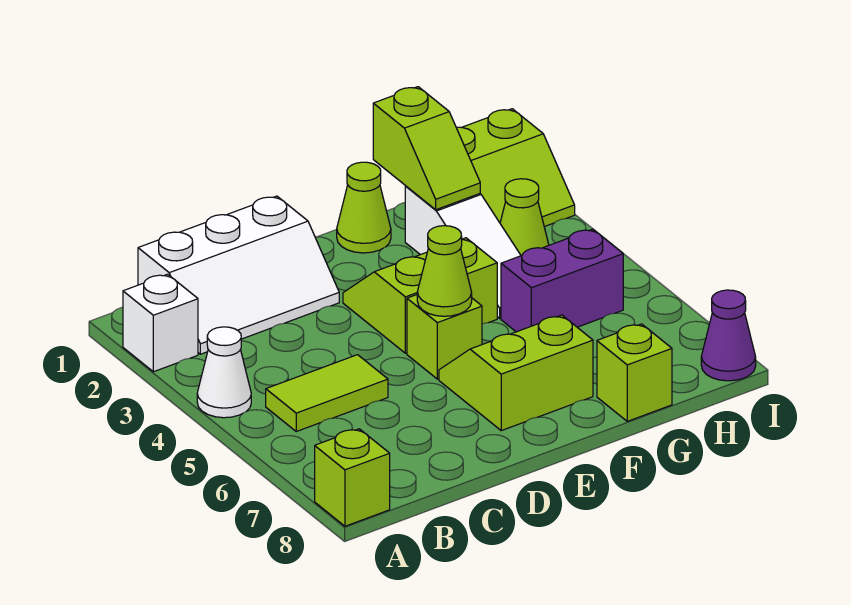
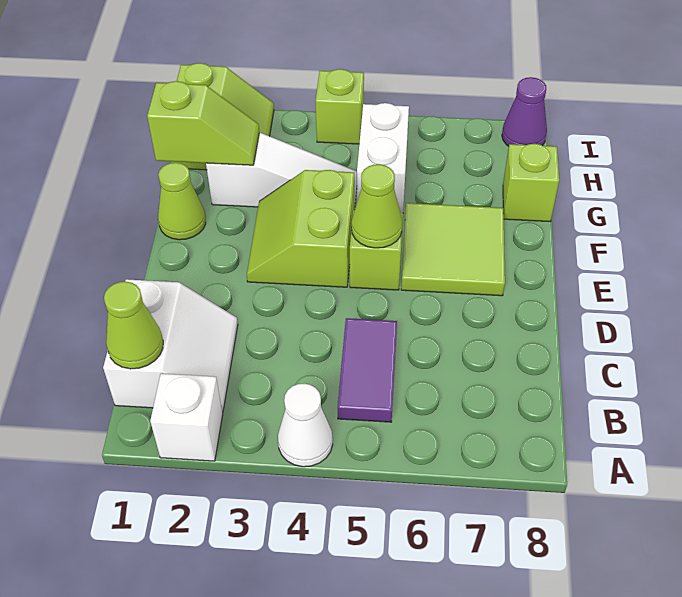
lime brick A8 level 1 -> lime brick I4 level 1
white slope B1:D2 level 1 top 1 -> white slope B1:C2 level 1 top 1
lime tile B5:C5 level 1 -> purple tile B5:C5 level 1
lime slope E6:F7 level 1 top 7 -> lime tile E6:F7 level 1
purple brick G5:H5 level 1 -> white brick G5:H5 level 1
lime cone H3 level 1 -> lime cone B1 level 2

